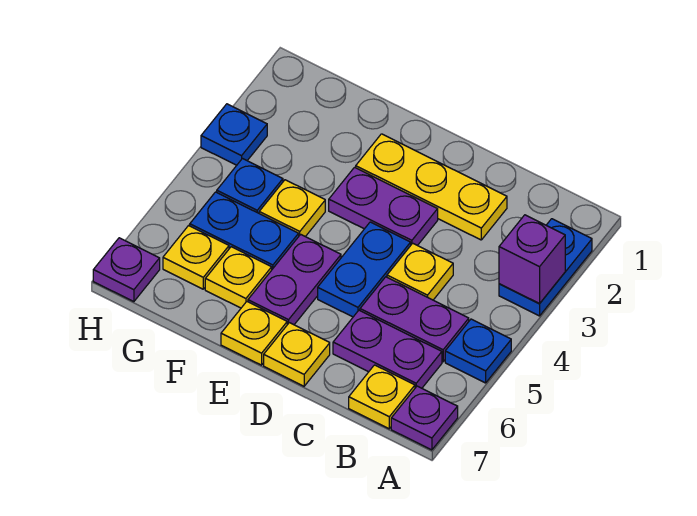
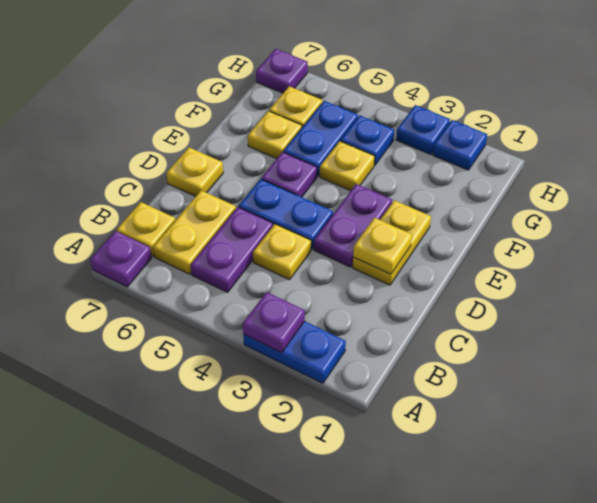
purple brick A3 level 2 -> purple plate A3 level 2
blue plate A5 level 1 -> blue plate H2 level 1
purple plate B6:C6 level 1 -> yellow plate B6:C6 level 1
yellow plate C2:E2 level 1 -> yellow plate D2:E2 level 1
purple plate E5:E6 level 1 -> purple plate E5 level 1
yellow plate E7 level 1 -> yellow plate D2 level 2

